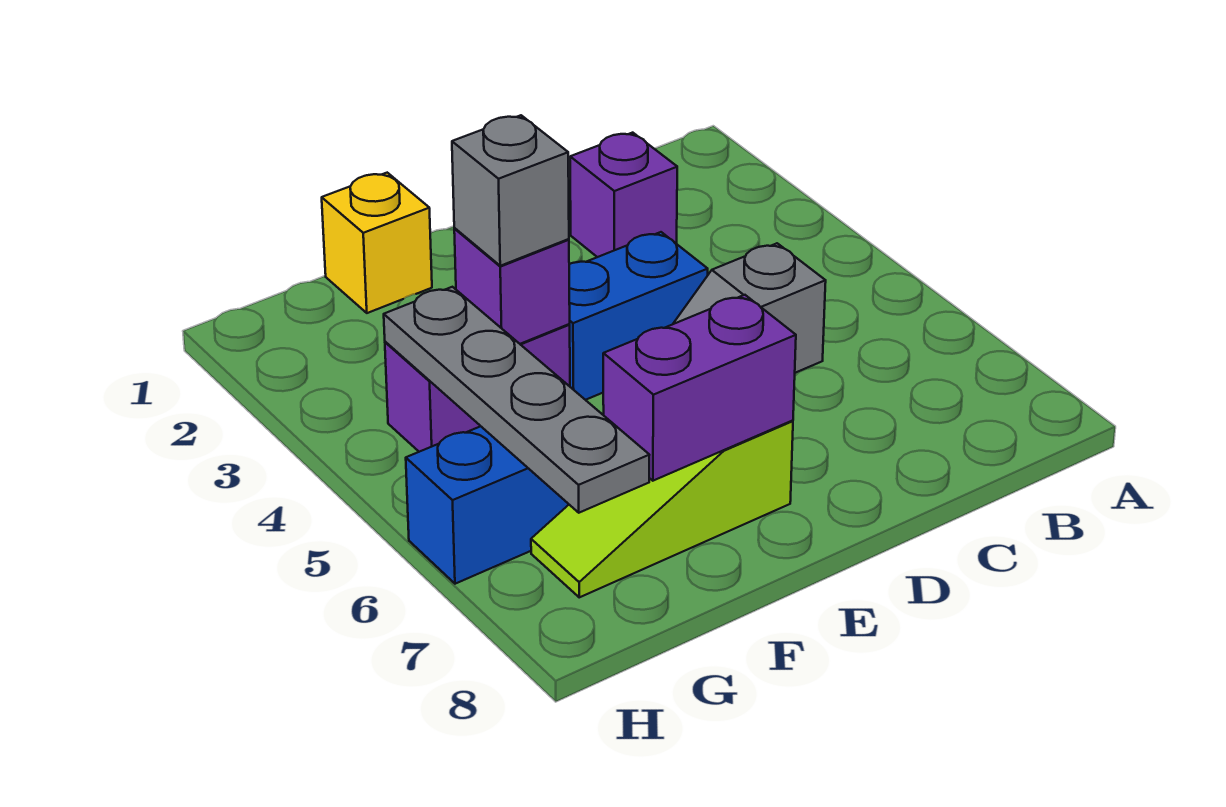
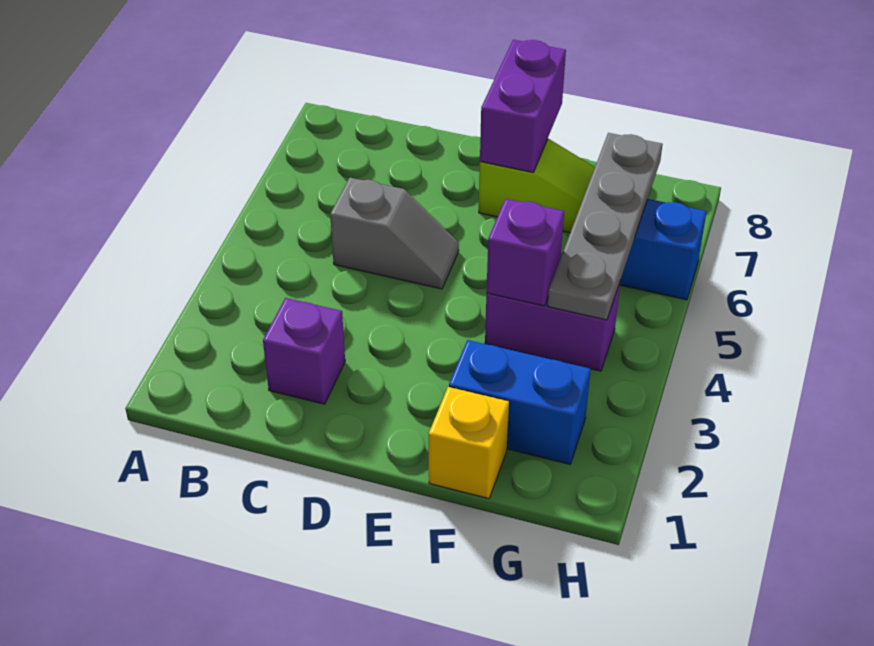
blue brick D4:E4 level 1 -> blue brick F2:G2 level 1
purple brick E7:F7 level 2 -> purple brick E7:E8 level 2
grey brick F4 level 3 -> none

